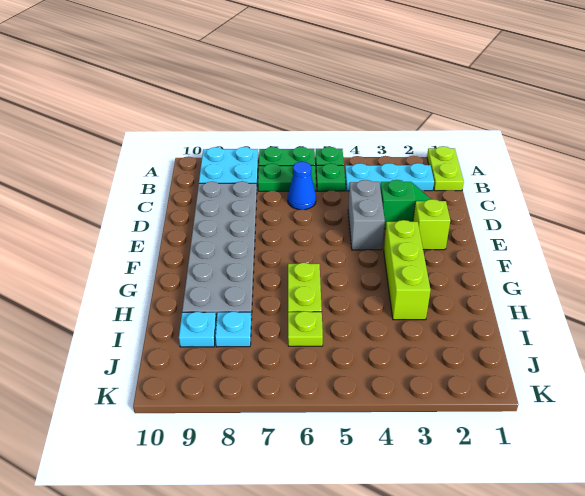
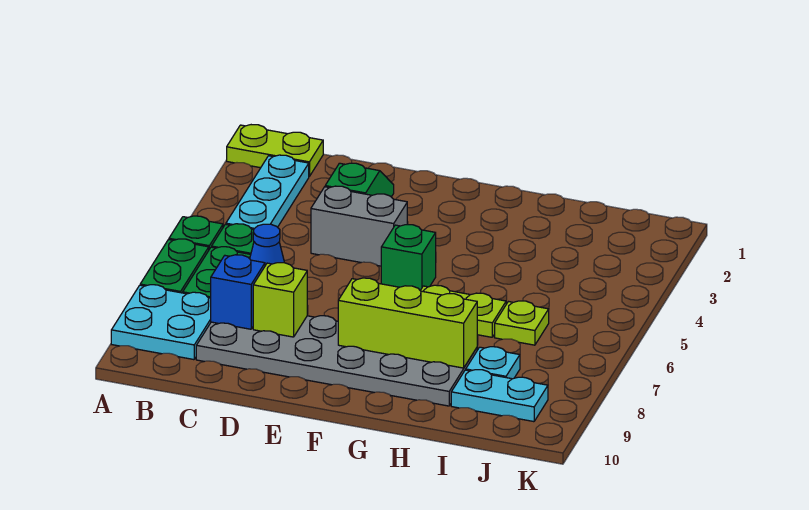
none -> blue brick C8 level 2
lime brick E2 level 1 -> lime brick D8 level 2
lime brick F3:H3 level 1 -> lime brick F8:H8 level 2
none -> green brick F5 level 1
cyan plate I9 level 1 -> cyan plate I9:J9 level 1

